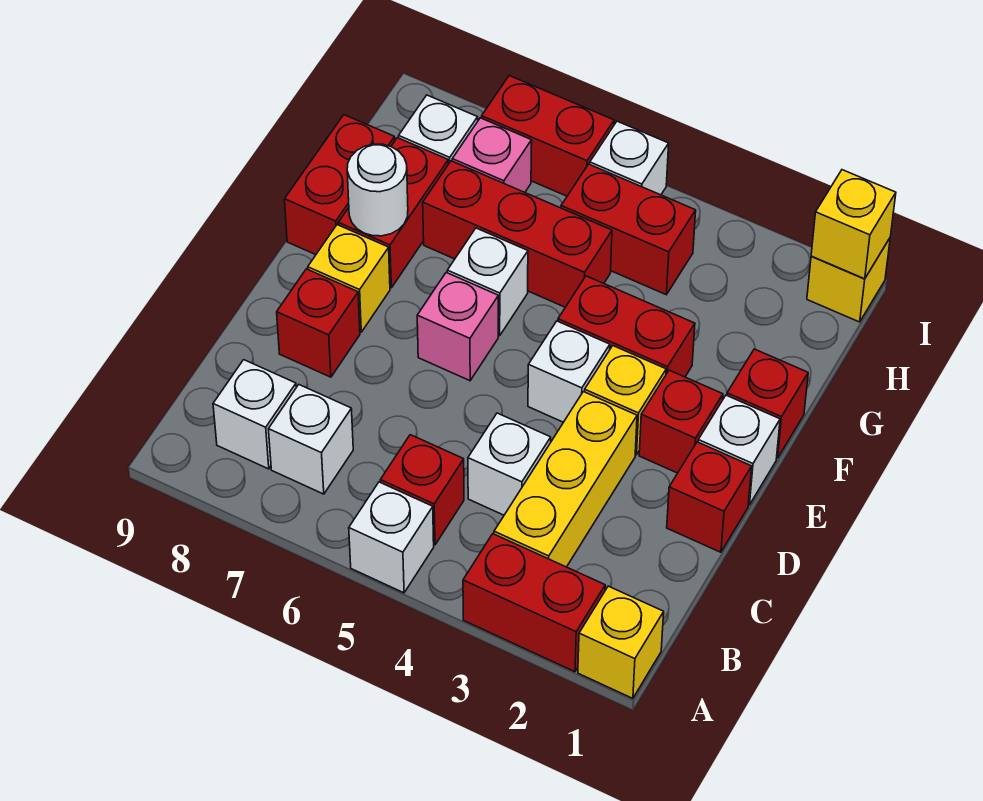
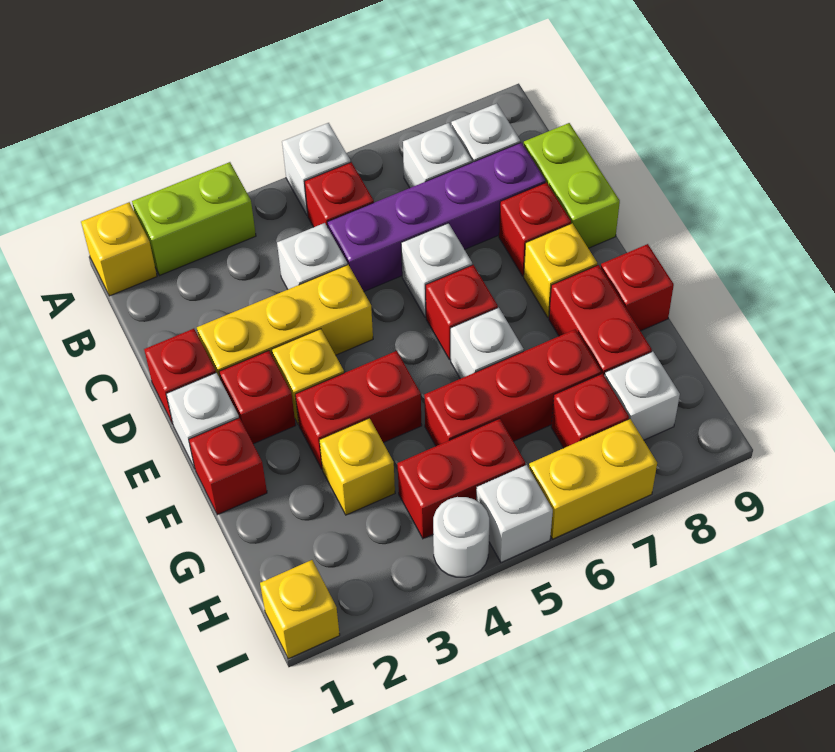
red brick A2:A3 level 1 -> lime brick A2:A3 level 1
yellow brick B3:D3 level 1 -> yellow brick D2:D4 level 1
none -> purple brick C5:C8 level 1
none -> lime brick C9:D9 level 1
white brick E4 level 1 -> white brick D6 level 1
pink brick E6 level 1 -> red brick E6 level 1
white round brick F8 level 2 -> white round brick I4 level 1
red brick F9:G9 level 1 -> red brick F9 level 1
pink brick H7 level 1 -> red brick H7 level 1
yellow brick I1 level 2 -> yellow brick G3 level 1
red brick I6:I7 level 1 -> yellow brick I6:I7 level 1

